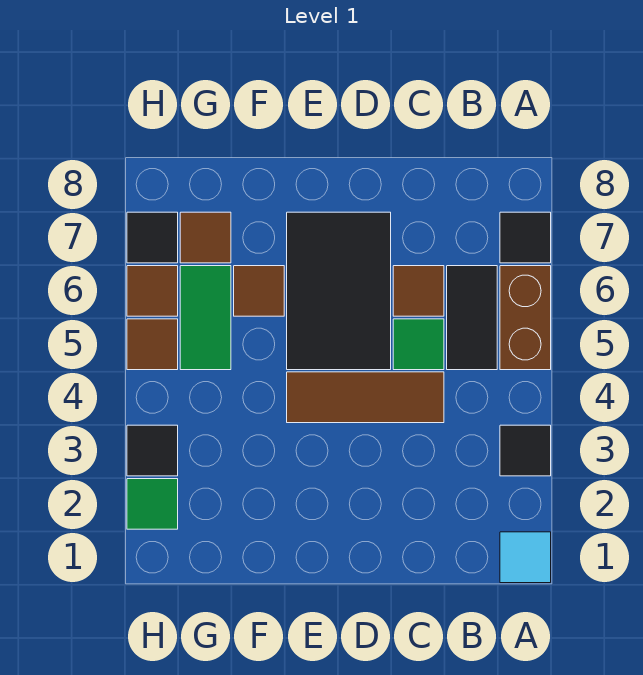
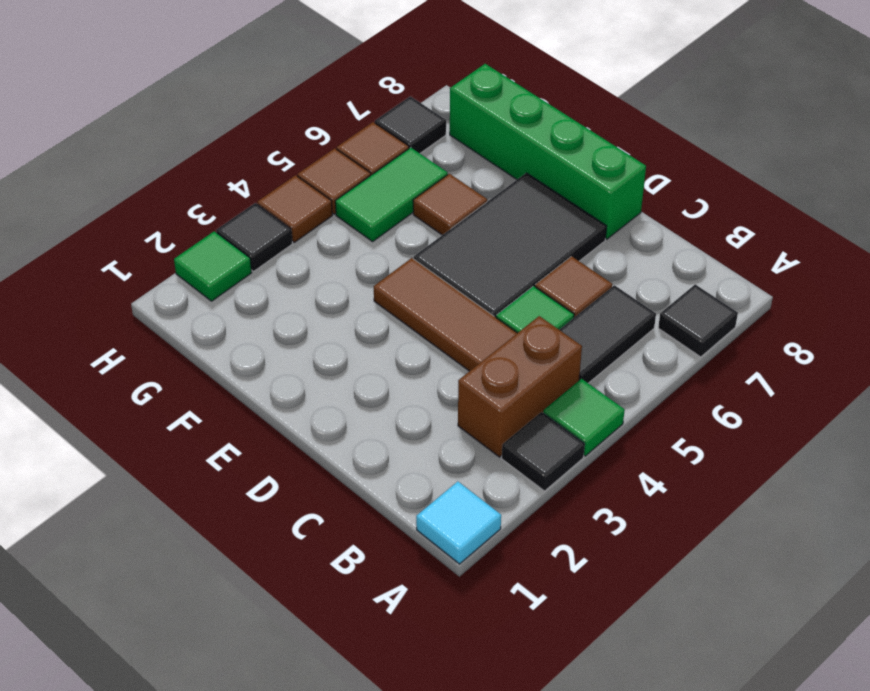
none -> green tile A4 level 1
brown brick A5:A6 level 1 -> brown brick B3:B4 level 1
none -> green brick D8:G8 level 1
brown tile G7 level 1 -> brown tile H4 level 1

